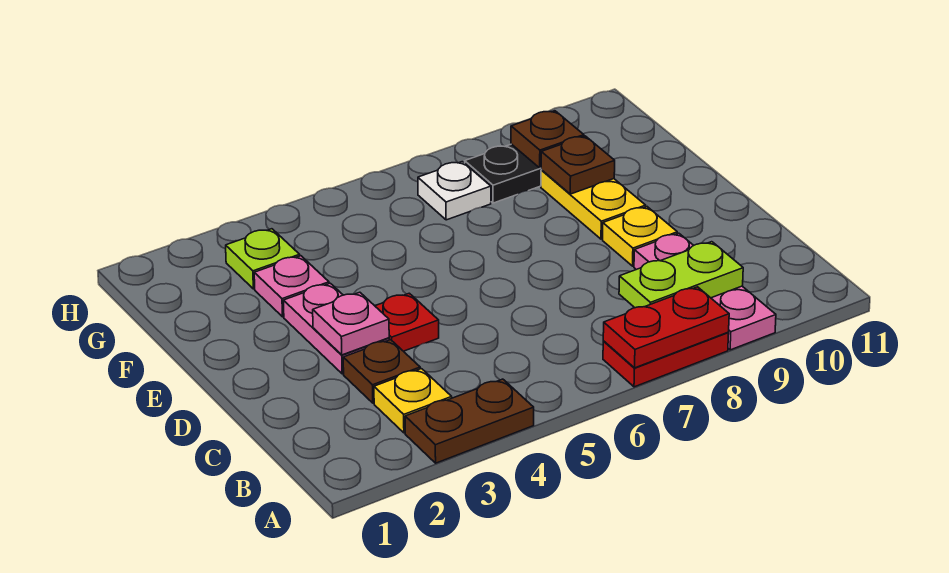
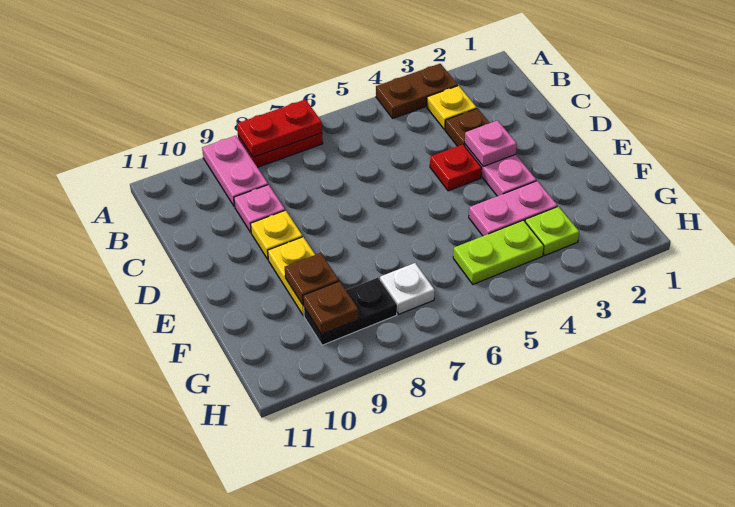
lime plate B8:B9 level 2 -> lime plate G4:G5 level 1
pink plate F3 level 1 -> pink plate F3:F4 level 1

